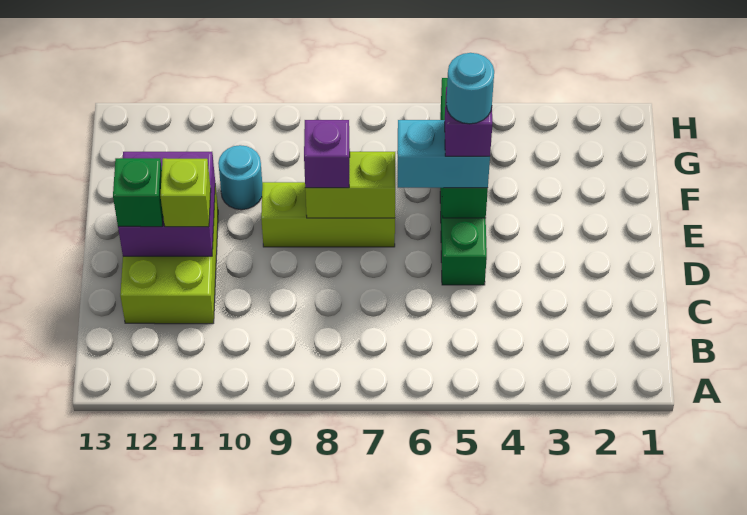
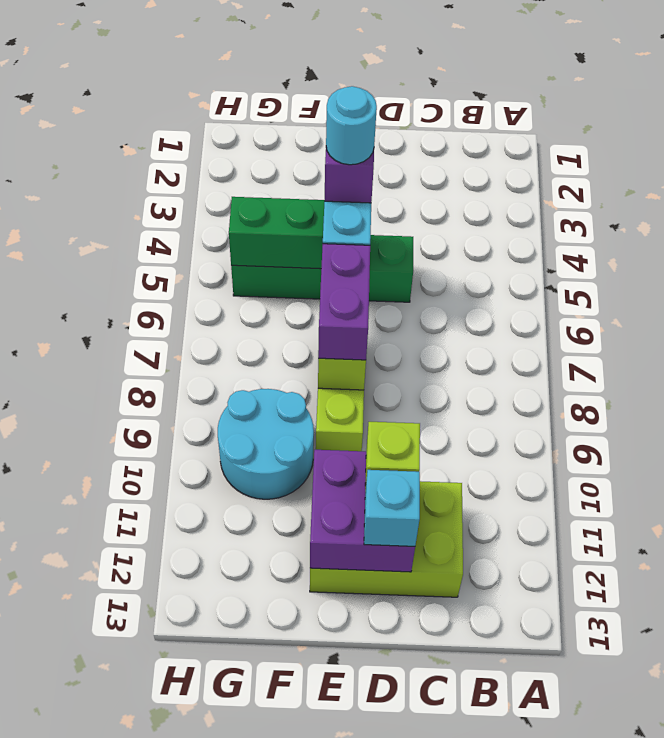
green brick D12 level 3 -> cyan brick D12 level 3
purple brick E8 level 3 -> purple brick E7:E8 level 3
cyan round brick F10 level 1 -> cyan round brick F9:G10 level 1

